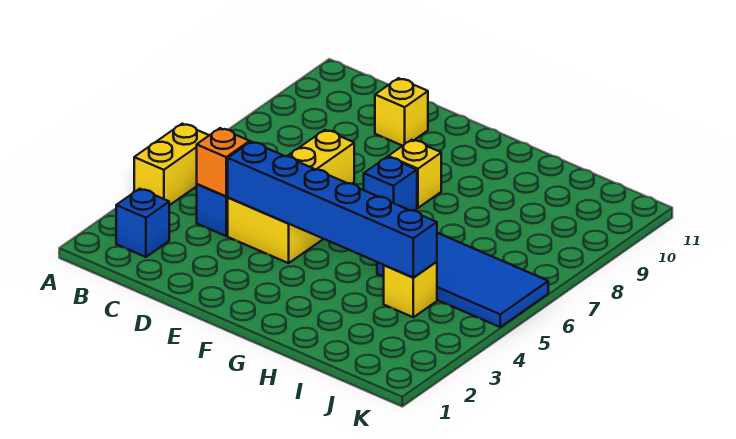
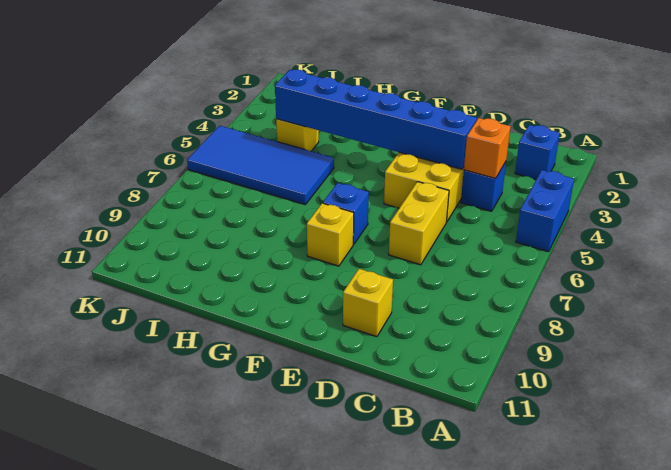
yellow brick A4:A5 level 1 -> blue brick A4:A5 level 1

